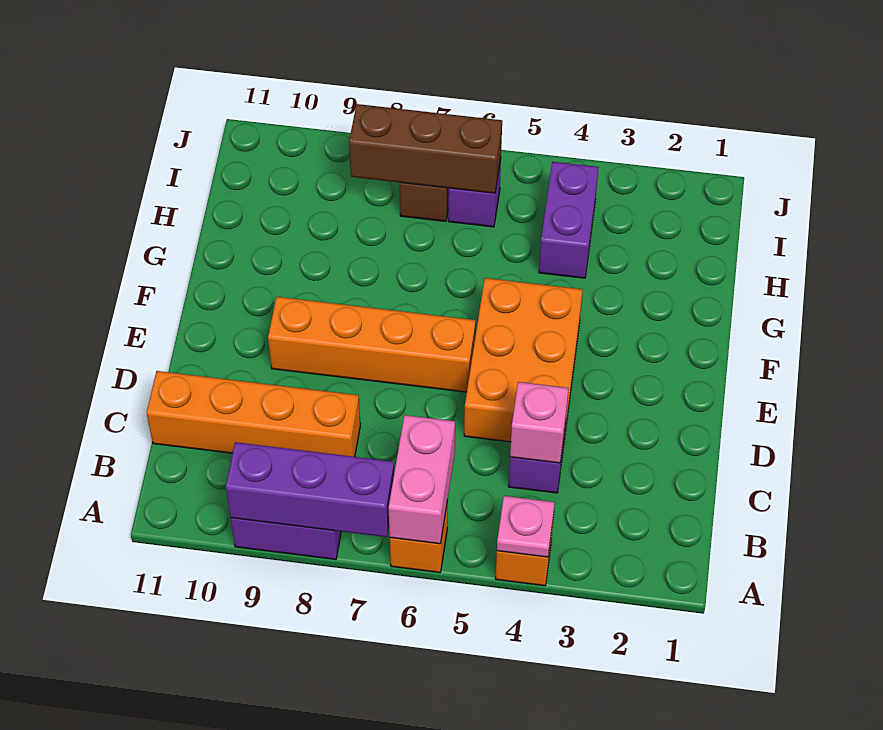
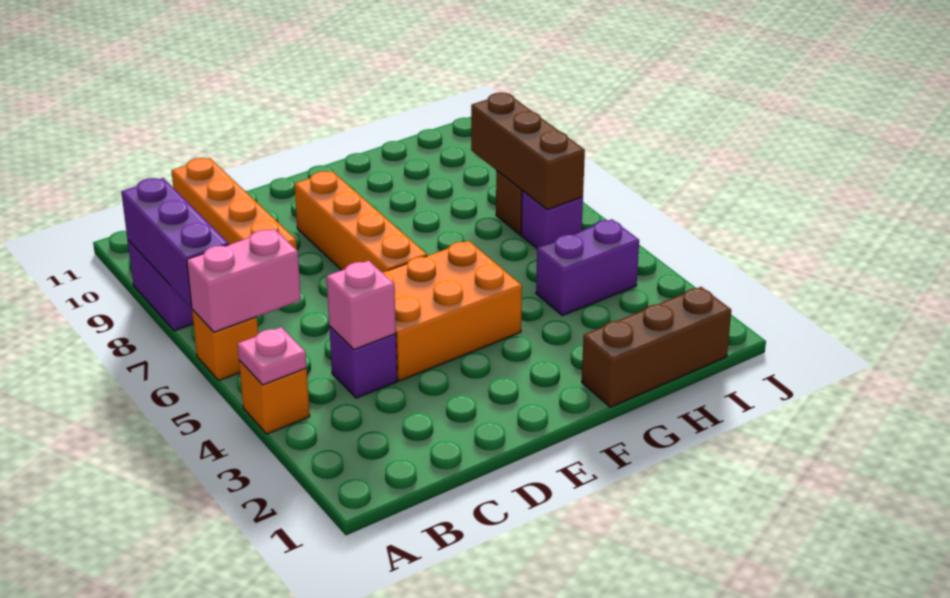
none -> brown brick G1:I1 level 1

